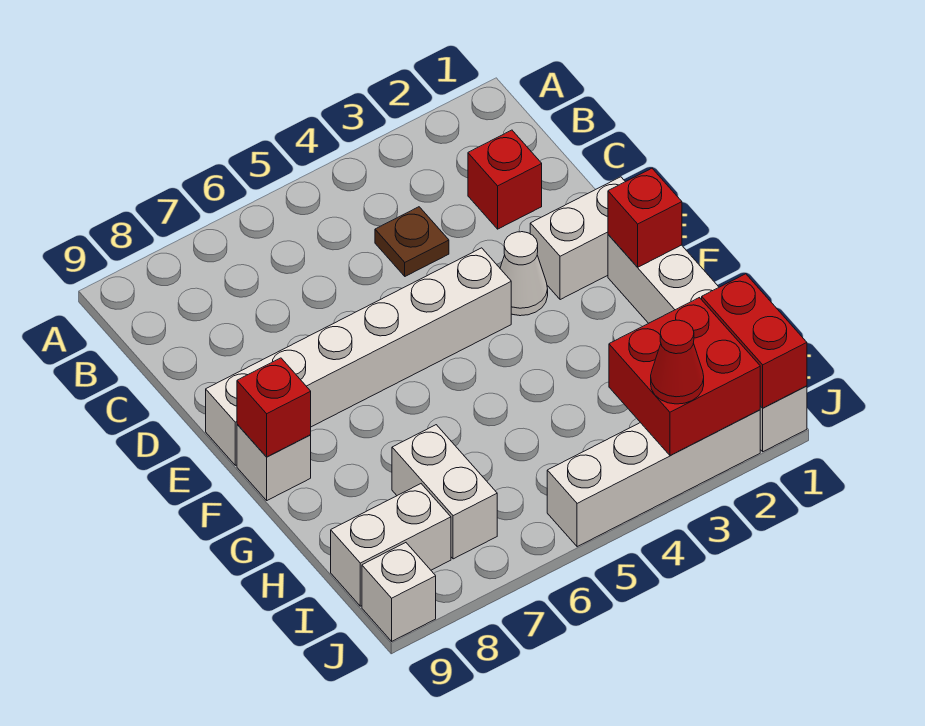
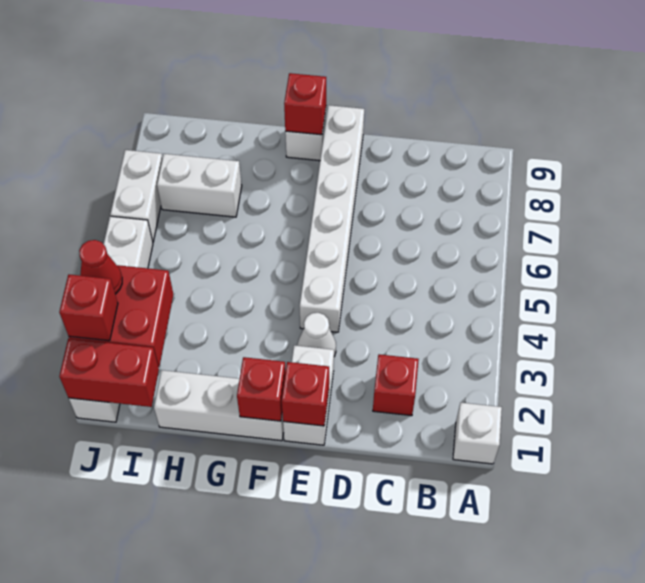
brown plate C4 level 1 -> none
none -> red brick E1 level 2
white brick I8:I9 level 1 -> white brick J6:J7 level 1
none -> red brick J2 level 3
white brick J9 level 1 -> white brick A1 level 1

